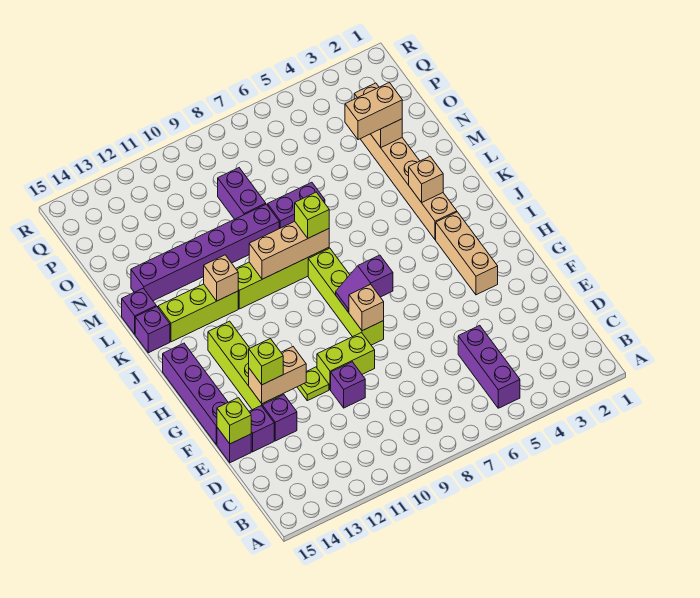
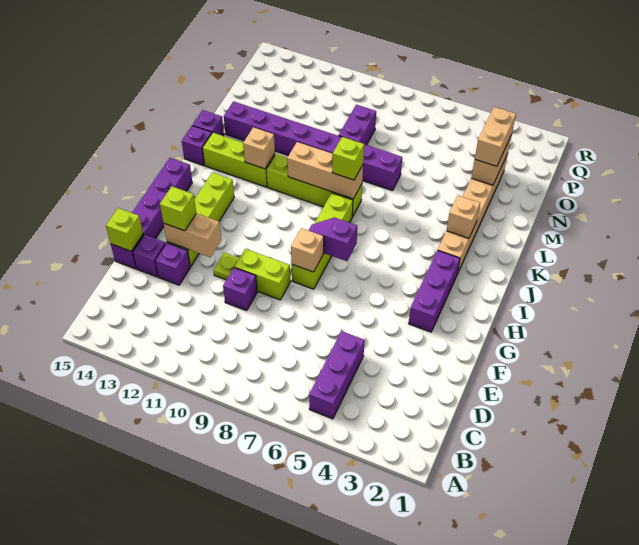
tan brick G3:I3 level 1 -> purple brick G3:I3 level 1
tan brick N3:N4 level 3 -> tan brick N3:O3 level 3

